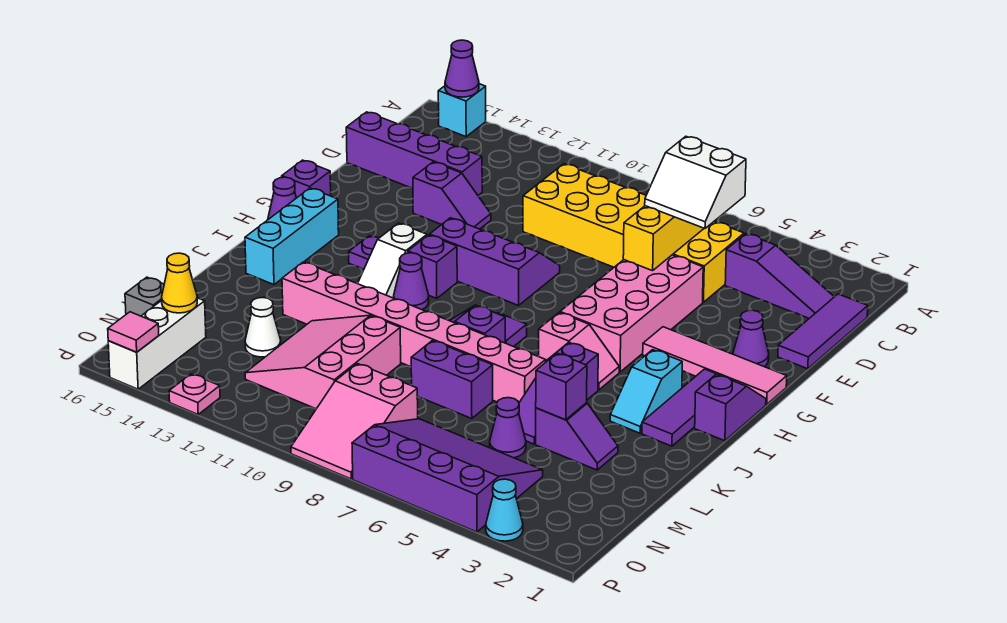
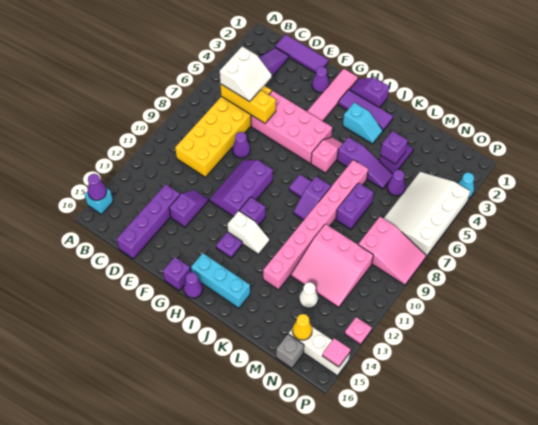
purple cone I11 level 1 -> purple cone E8 level 1
purple slope N4:P7 level 1 top P -> white slope N4:P7 level 1 top P

